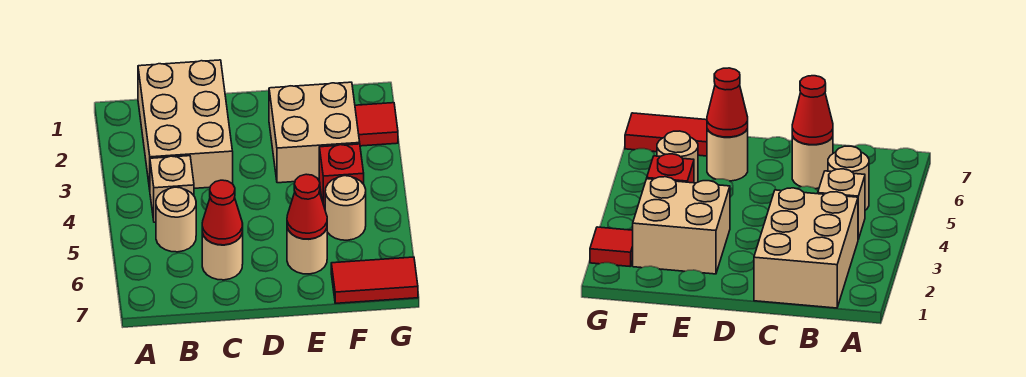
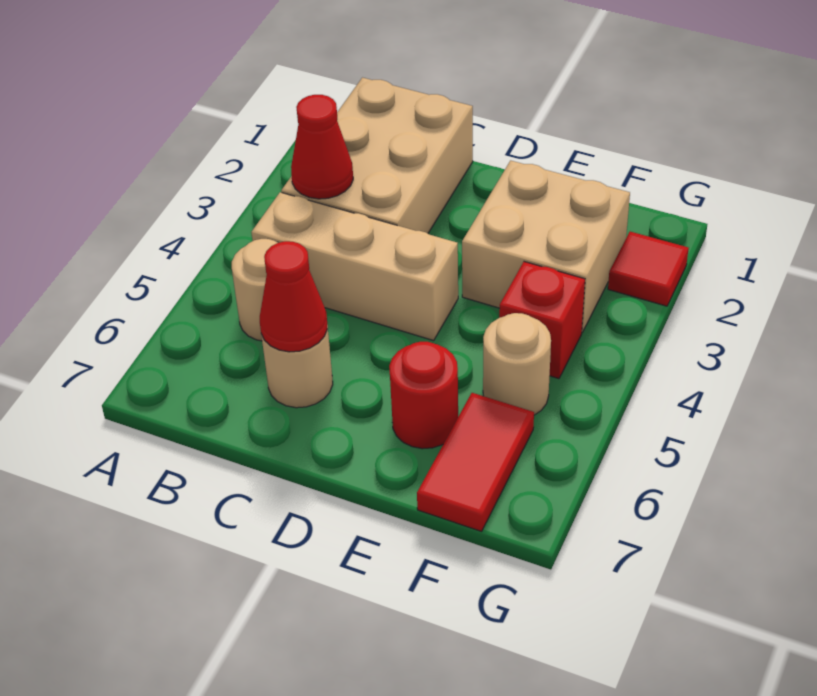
tan brick B4 level 1 -> tan brick B4:D4 level 1
tan round brick E6 level 1 -> red round brick E6 level 1
red cone E6 level 2 -> red cone B3 level 2
red tile F7:G7 level 1 -> red tile F6:F7 level 1

